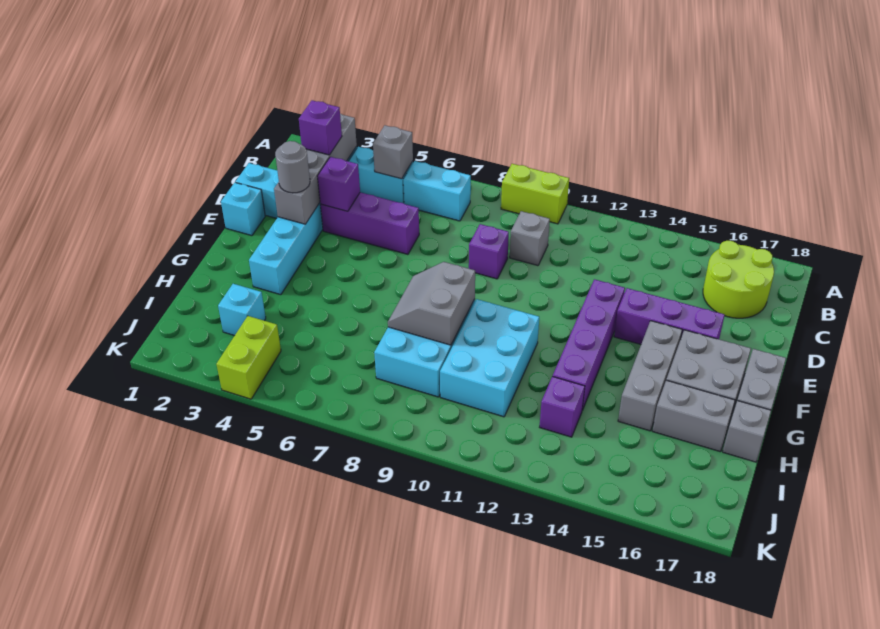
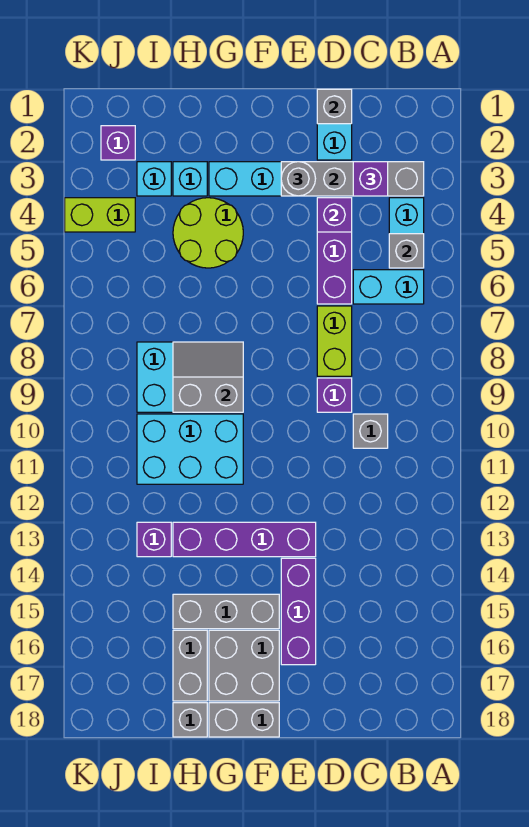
lime brick A9:A10 level 1 -> lime brick D7:D8 level 1
cyan brick B6:B7 level 1 -> cyan brick B6:C6 level 1
lime round brick B16:C17 level 1 -> lime round brick G4:H5 level 1
none -> grey brick D1 level 2
cyan brick E1 level 1 -> cyan brick H3 level 1
none -> purple brick J2 level 1

